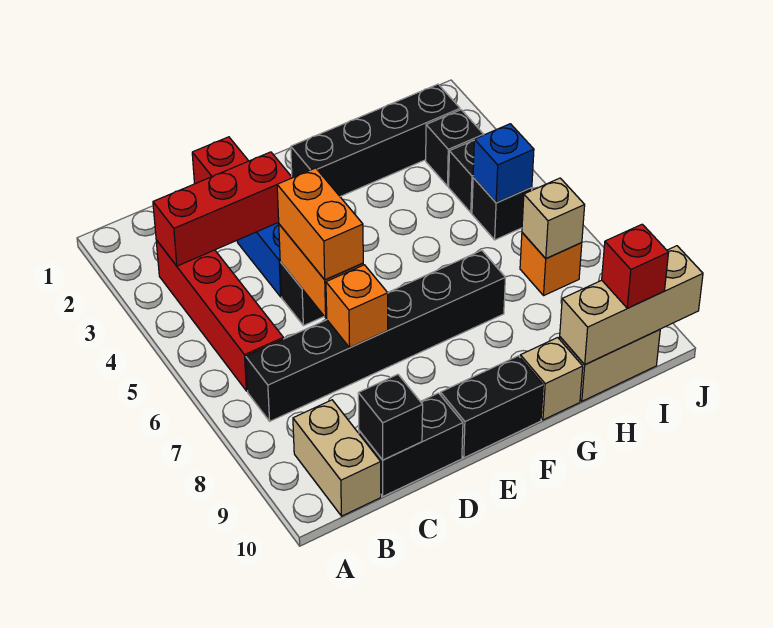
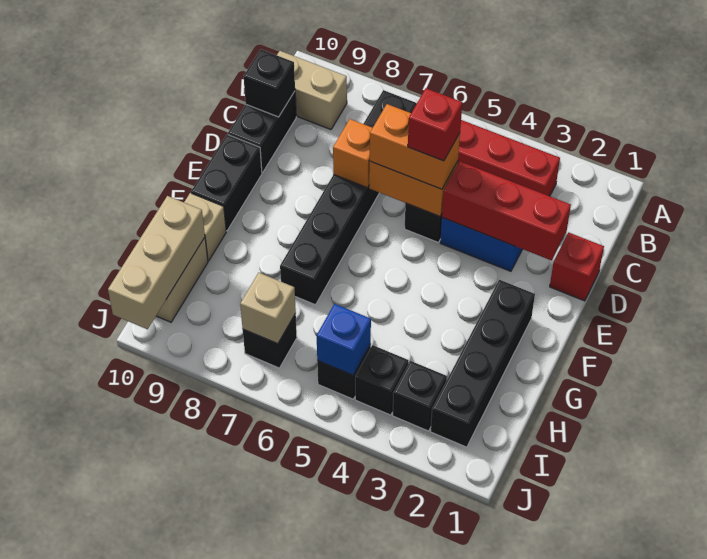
red brick B3:D3 level 2 -> red brick D2:D4 level 2
orange brick I7 level 1 -> black brick I7 level 1
red brick I10 level 3 -> red brick D5 level 4

